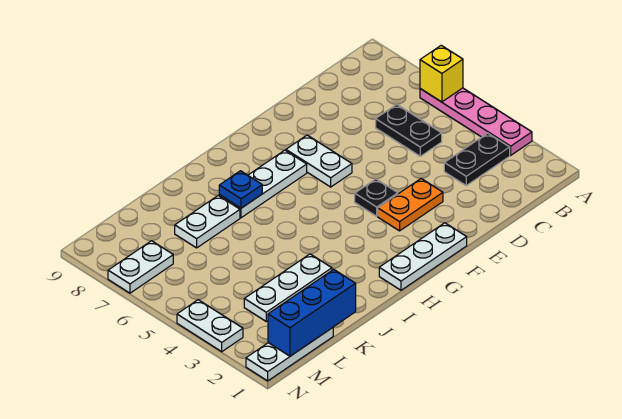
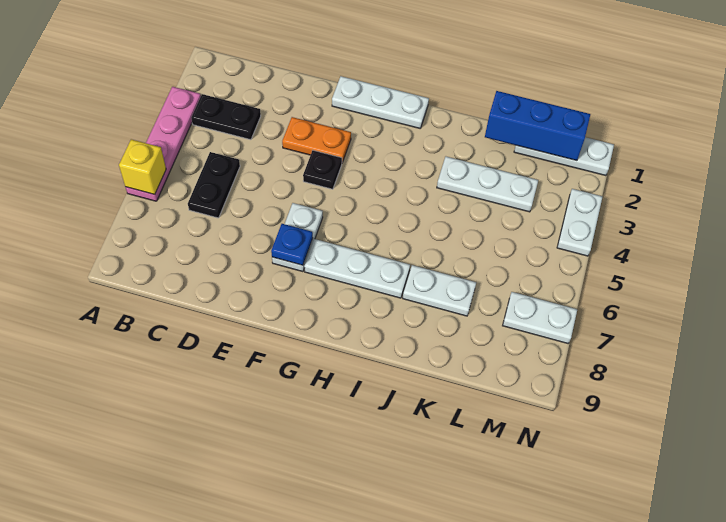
blue plate I7 level 2 -> blue plate F7 level 2

